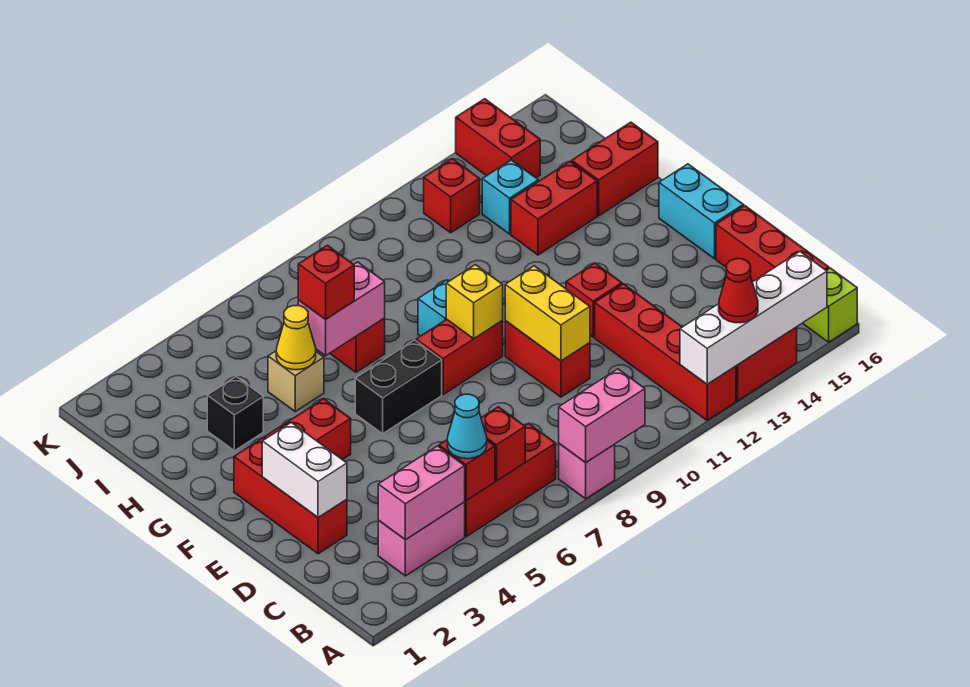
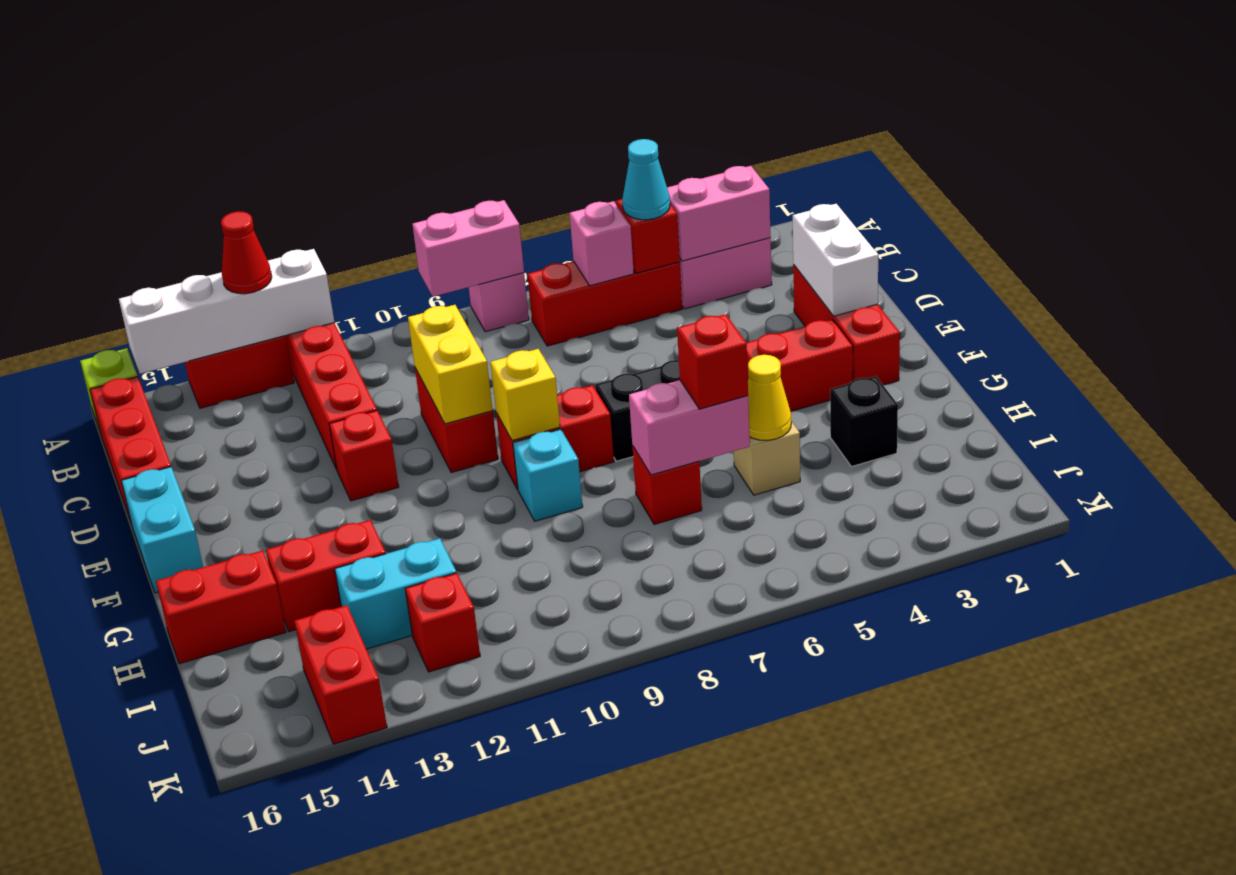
red brick B6 level 2 -> pink brick B6 level 2
cyan brick I13 level 1 -> cyan brick I12:I13 level 1

